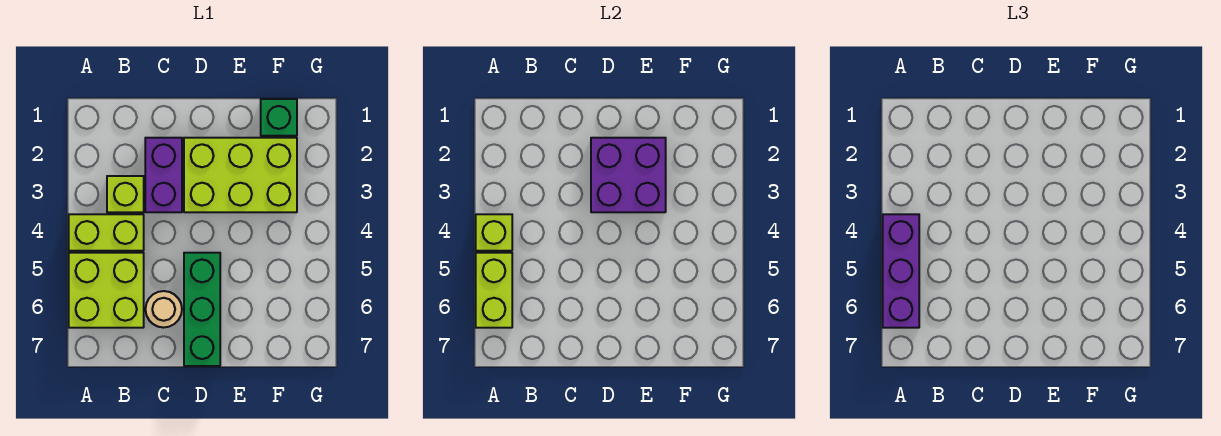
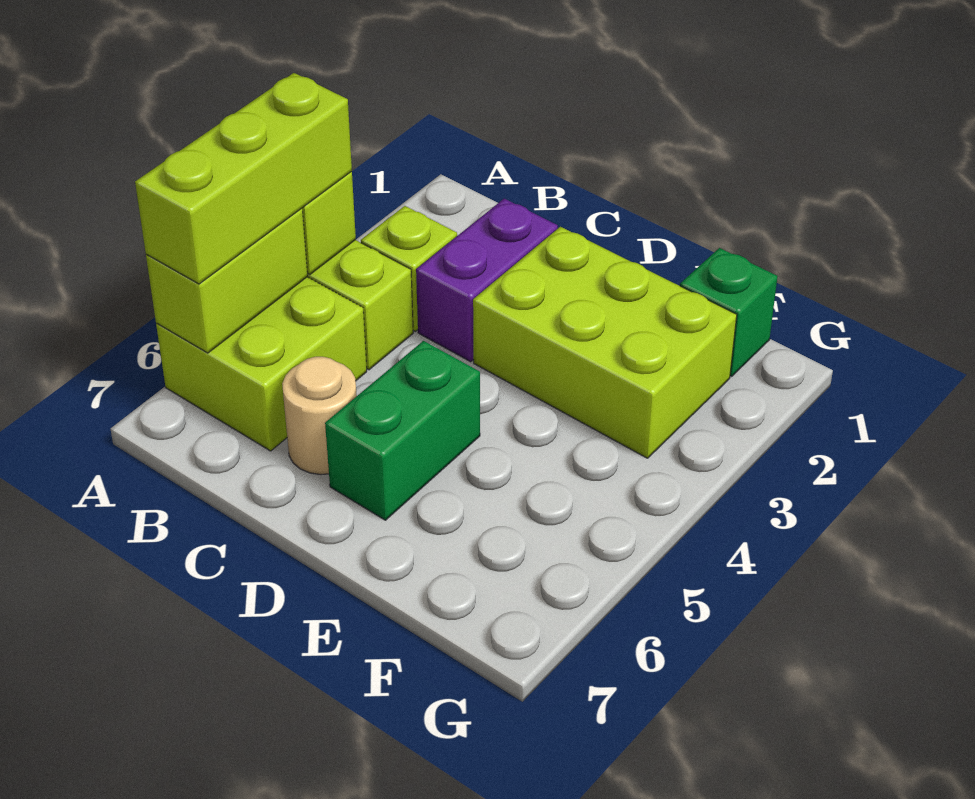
purple brick A4:A6 level 3 -> lime brick A4:A6 level 3
purple brick D2:E3 level 2 -> none
green brick D5:D7 level 1 -> green brick D5:D6 level 1

